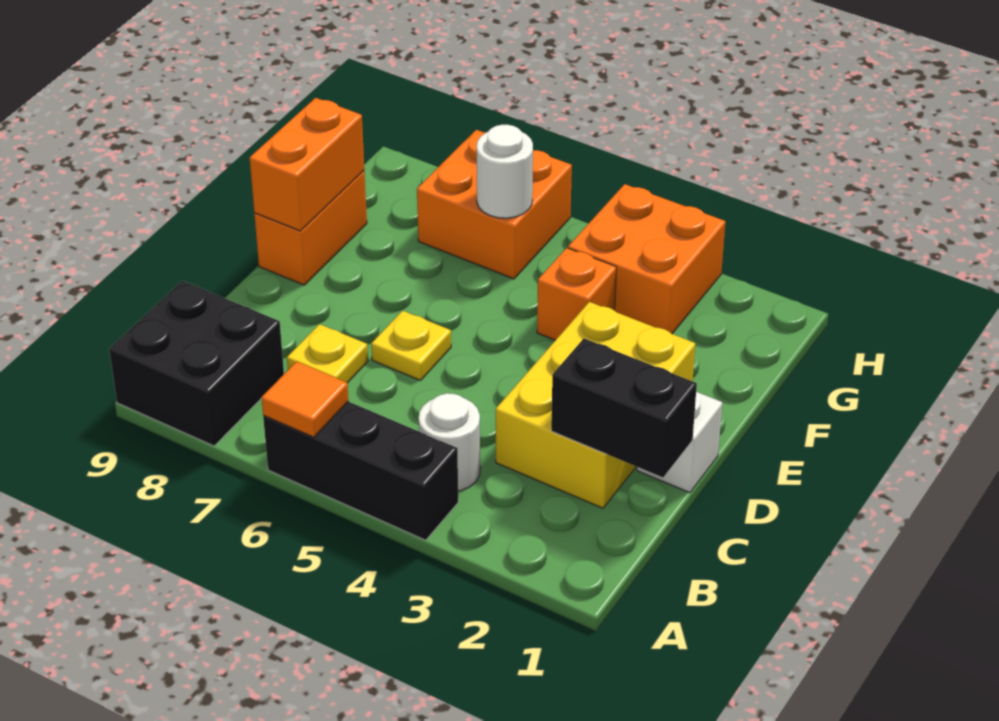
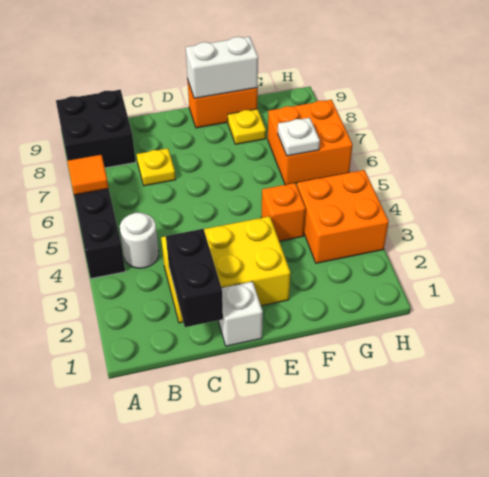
yellow plate D6 level 1 -> yellow plate F8 level 1
orange brick E9:F9 level 2 -> white brick E9:F9 level 2
white round brick G6 level 2 -> white plate G6 level 2

